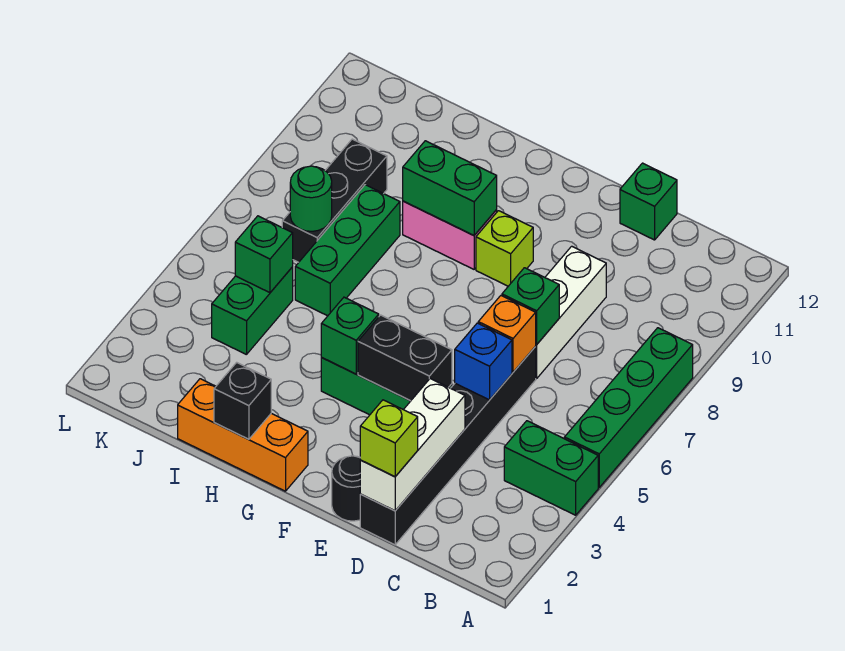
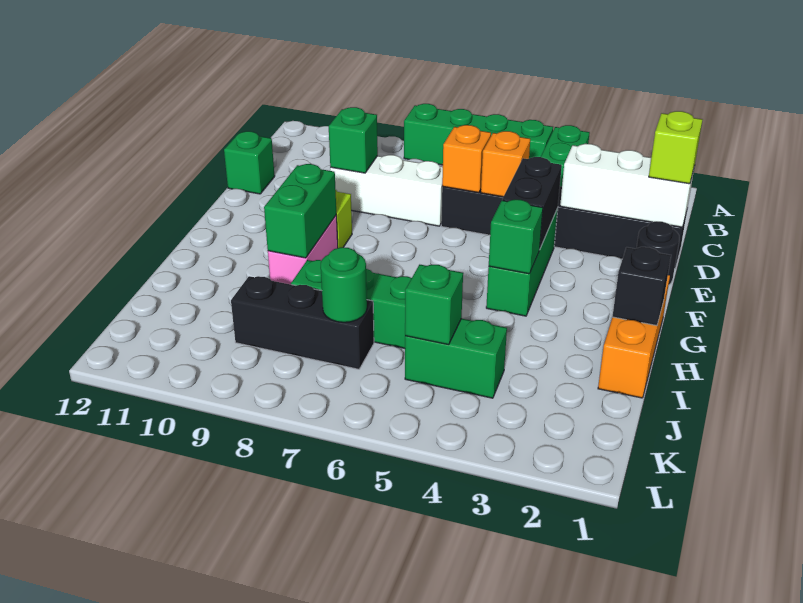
blue brick D5 level 2 -> orange brick D5 level 2
green brick D7 level 2 -> green brick D9 level 2

